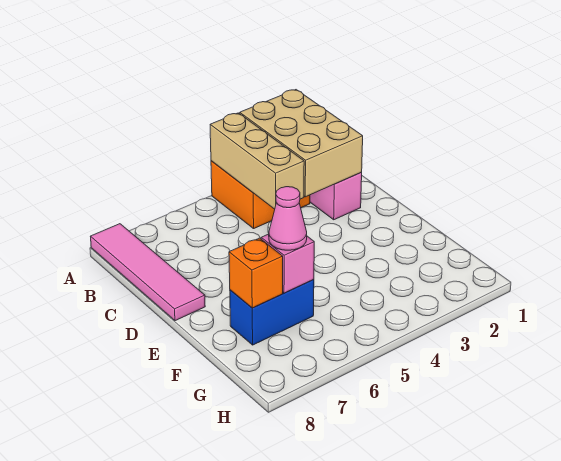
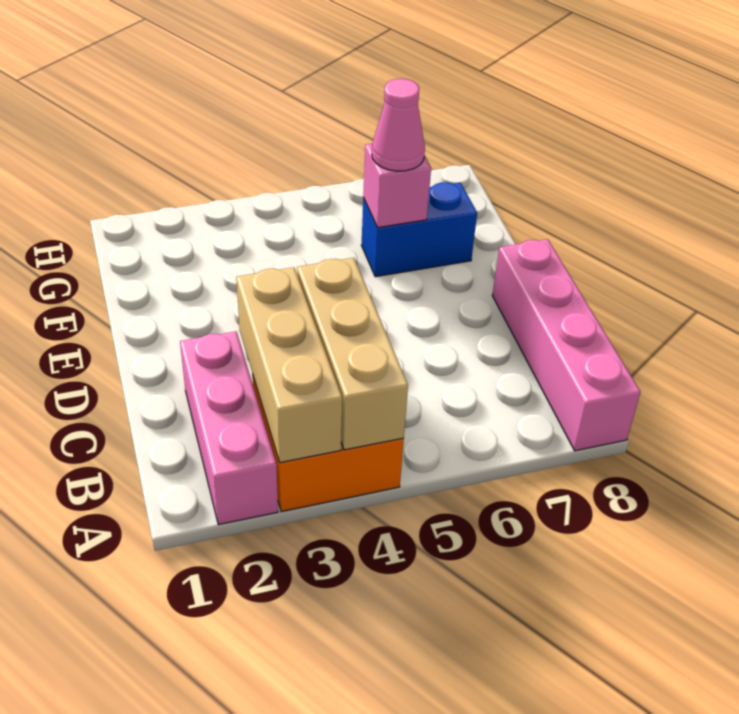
tan brick A2:C3 level 2 -> tan brick A3:C3 level 2
pink tile A8:D8 level 1 -> pink brick A8:D8 level 1
orange brick F7 level 2 -> none

